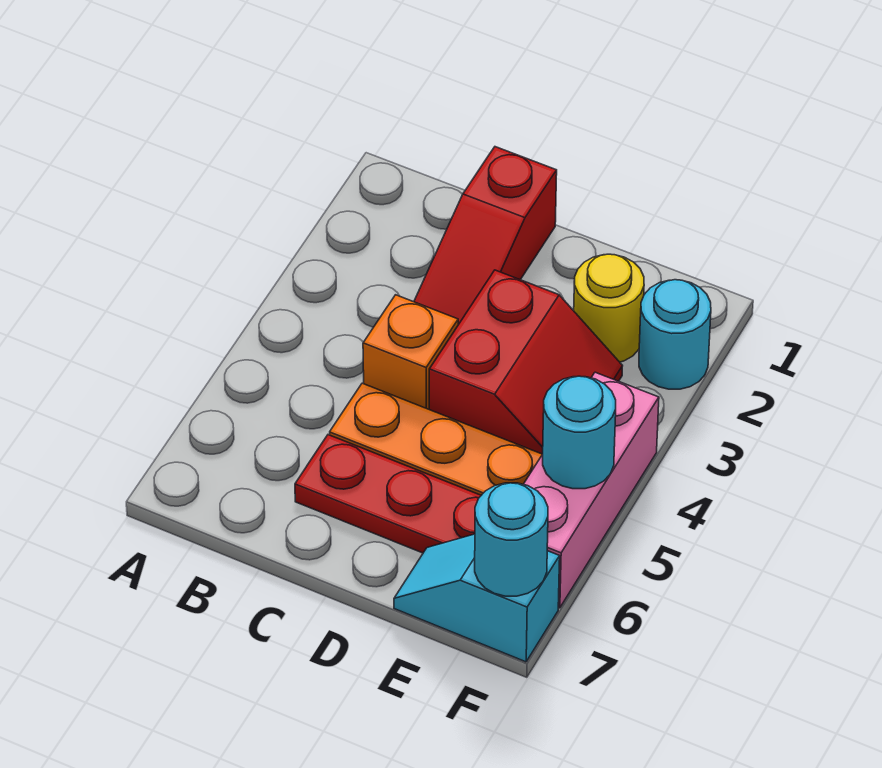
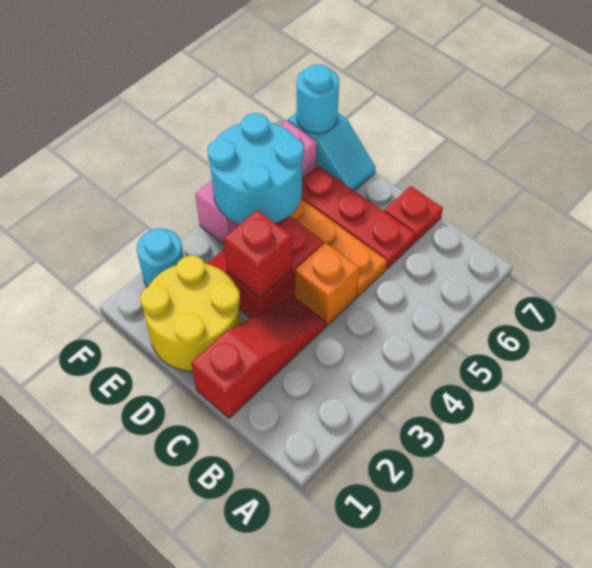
none -> red plate C7 level 1
none -> red brick D3 level 2
yellow round brick E2 level 1 -> yellow round brick D1:E2 level 1
cyan round brick F5 level 2 -> cyan round brick E4:F5 level 2

